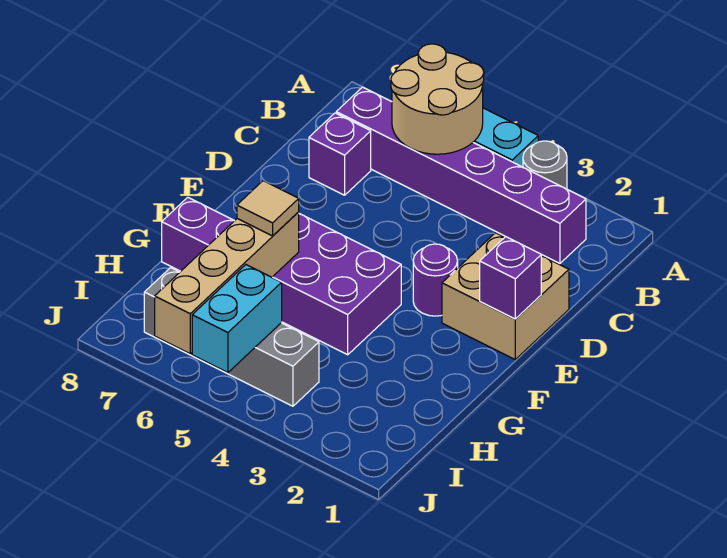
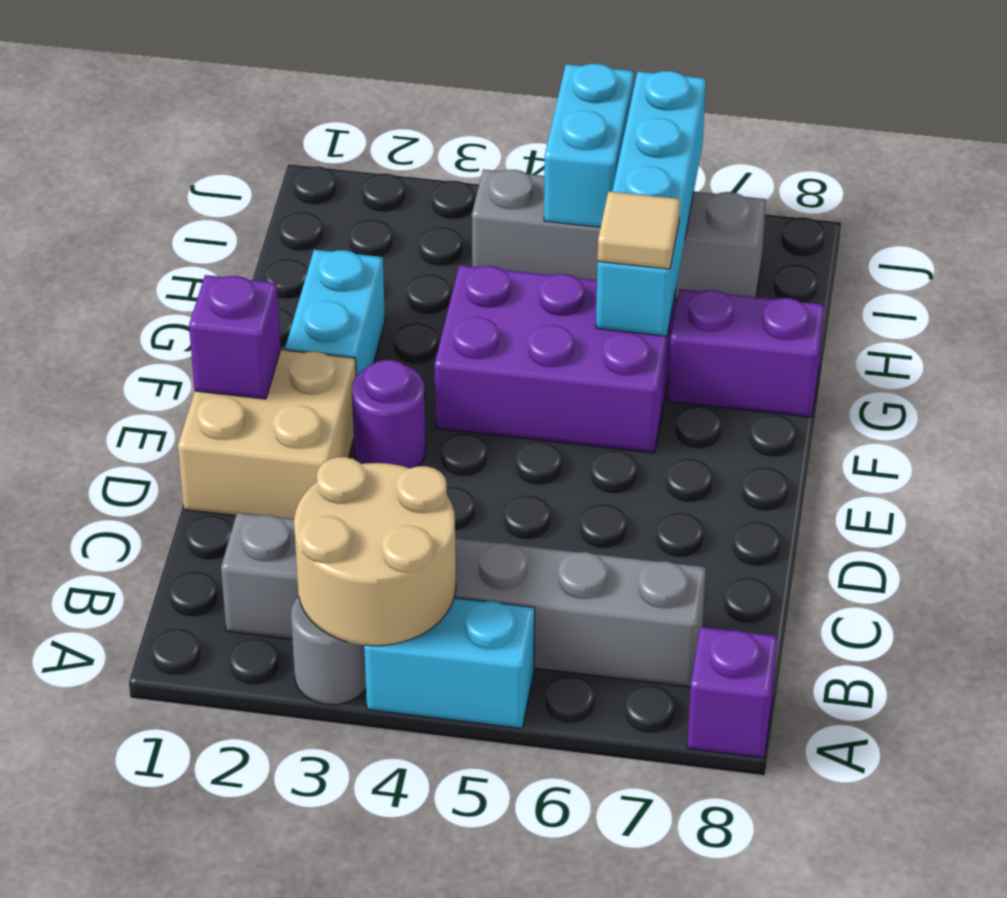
tan round brick A5:B6 level 2 -> tan round brick A3:B4 level 2
purple brick B2:B7 level 1 -> grey brick B2:B7 level 1
purple brick C7 level 1 -> purple brick A8 level 1
none -> cyan brick F2:G2 level 1
tan brick G6:J6 level 2 -> cyan brick G6:J6 level 2

